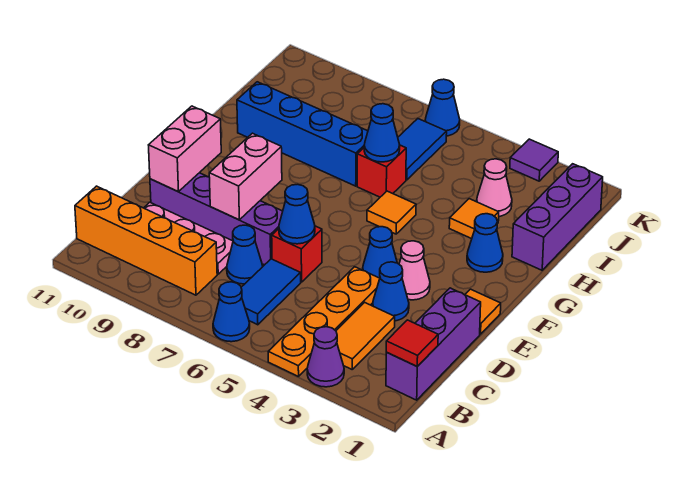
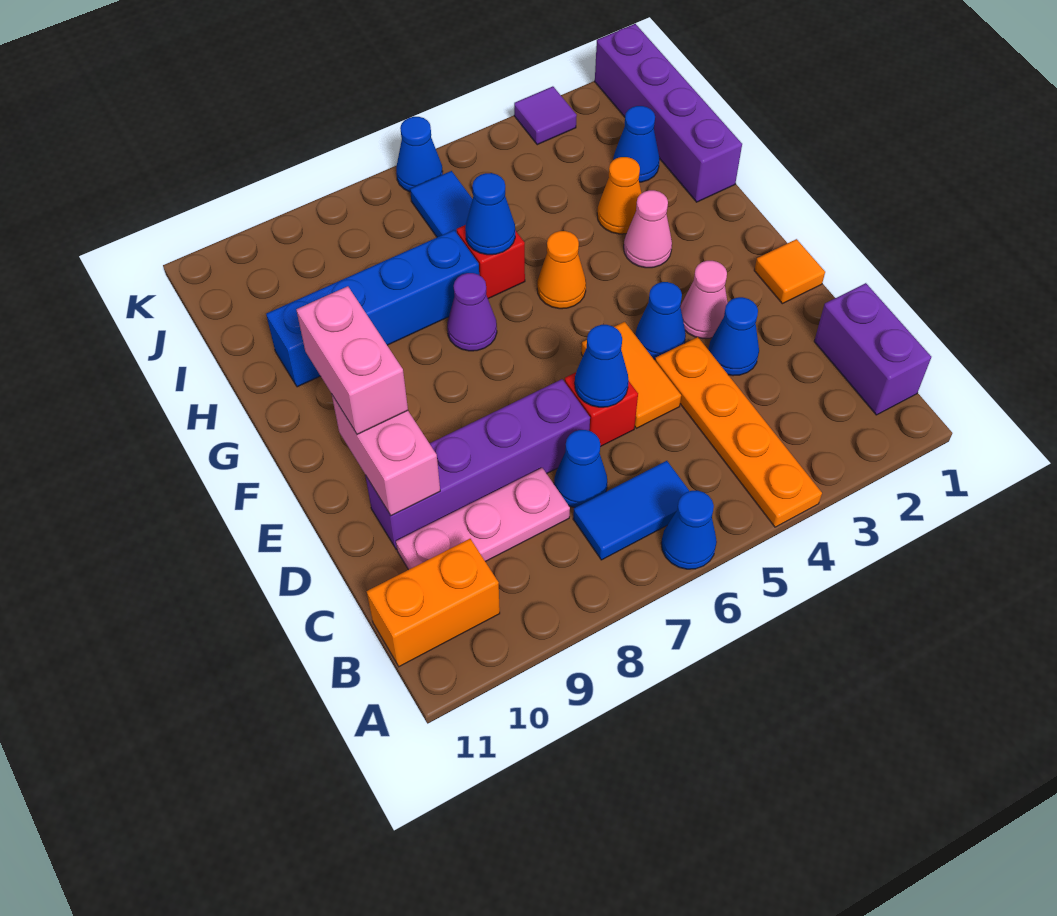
purple cone A3 level 1 -> purple cone G7 level 1
purple brick B1:D1 level 1 -> purple brick B1:C1 level 1
red tile B1 level 2 -> none
orange tile B3:C3 level 1 -> orange tile D5:E5 level 1
blue tile B6:C6 level 1 -> blue tile B6:B7 level 1
orange brick B8:B11 level 1 -> orange brick B10:B11 level 1
pink brick D8:E8 level 2 -> pink brick E10:F10 level 3
blue cone G2 level 1 -> blue cone I2 level 1
orange tile G5 level 1 -> orange cone G5 level 1
purple brick H1:J1 level 1 -> purple brick H1:K1 level 1
orange tile H3 level 1 -> orange cone H3 level 1
pink cone I3 level 1 -> pink cone G3 level 1

